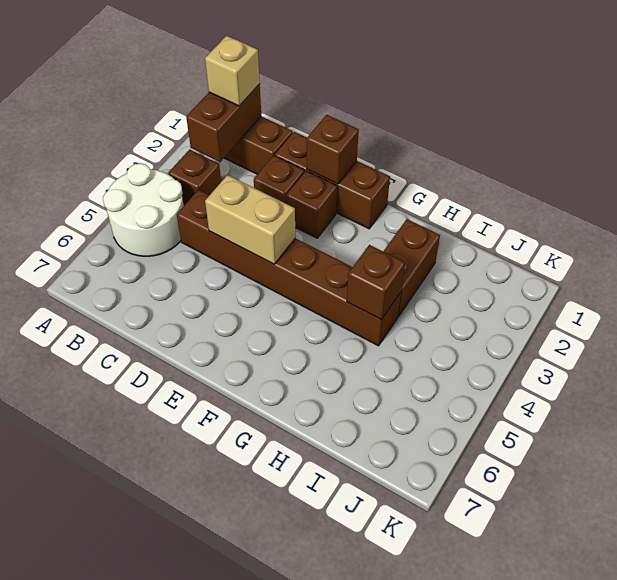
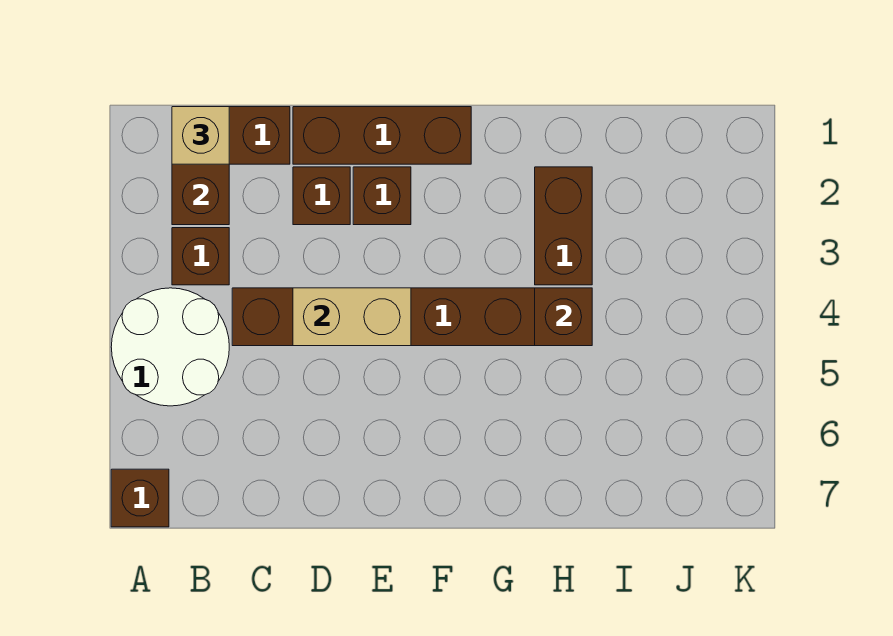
brown brick E1 level 2 -> brown brick A7 level 1

